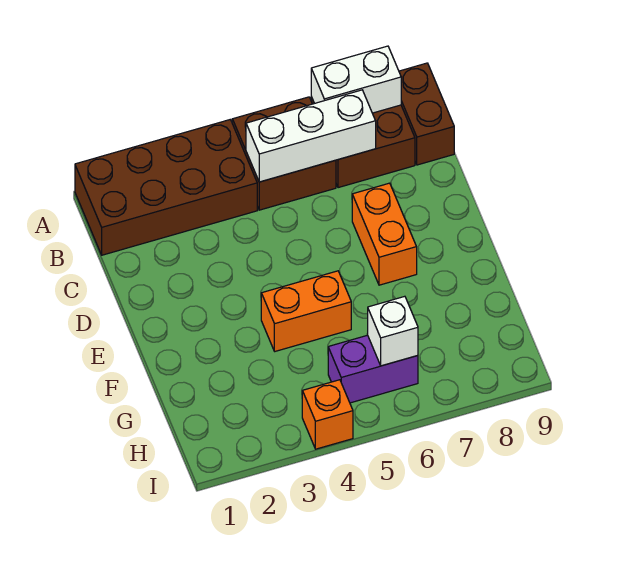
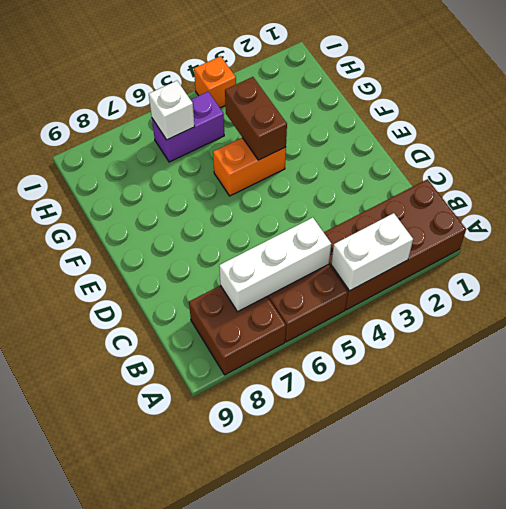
white brick A7:A8 level 2 -> white brick A3:A4 level 2
brown brick A9:B9 level 1 -> brown brick F4:G4 level 2
orange brick D7:E7 level 1 -> none

